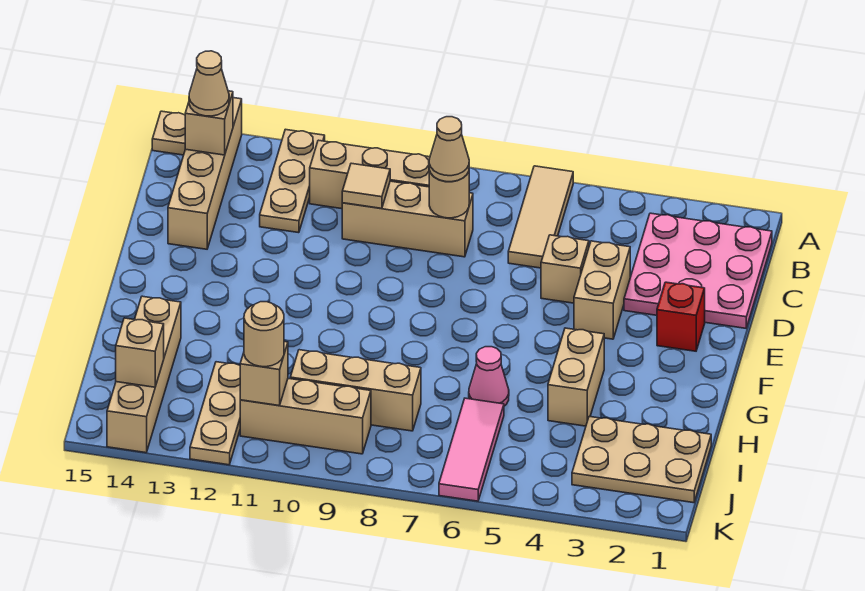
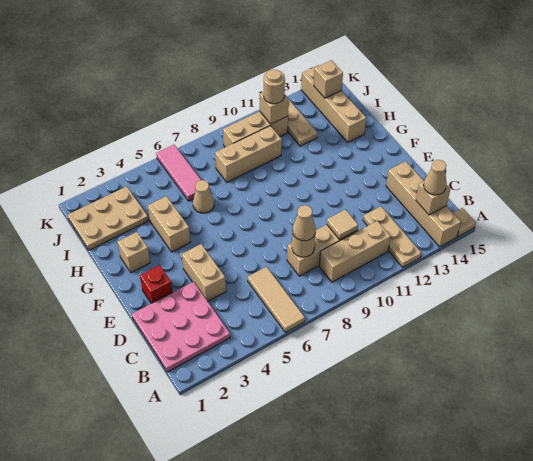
tan brick D5 level 1 -> tan brick G2 level 1
pink cone H6 level 1 -> tan cone H6 level 1

